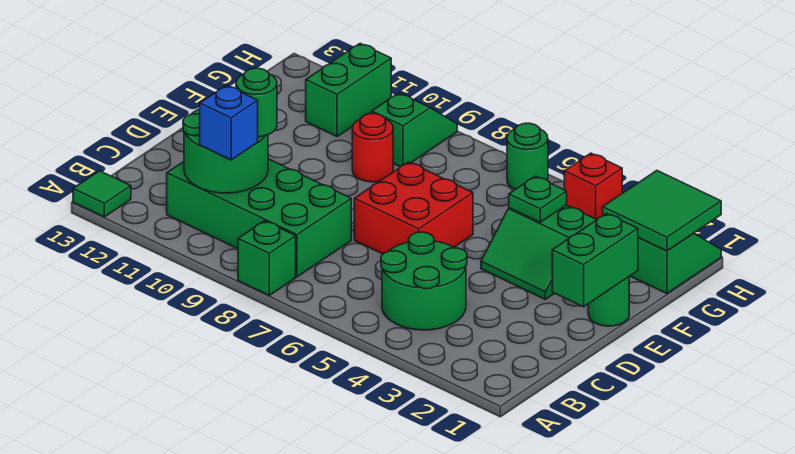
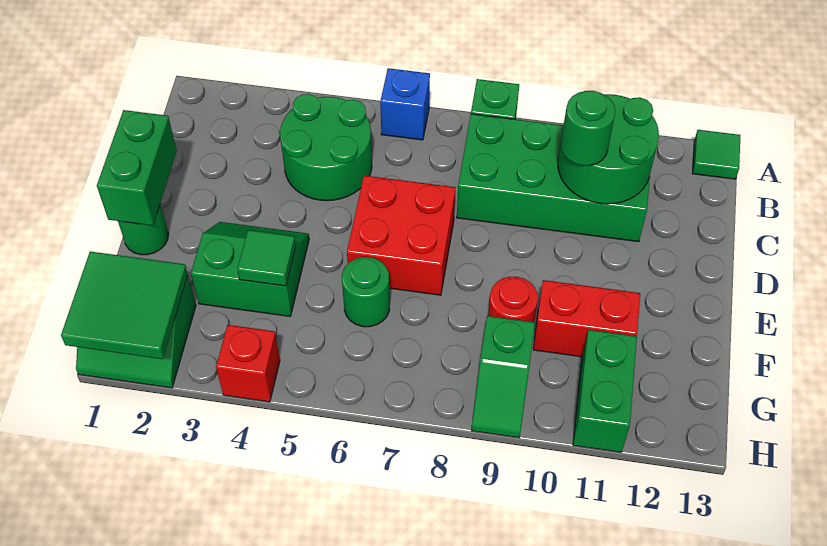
blue brick B10 level 3 -> blue brick A6 level 1
green plate F4 level 2 -> green tile F4 level 2
none -> red brick F10:F11 level 1
green round brick H6 level 1 -> green round brick F6 level 1

